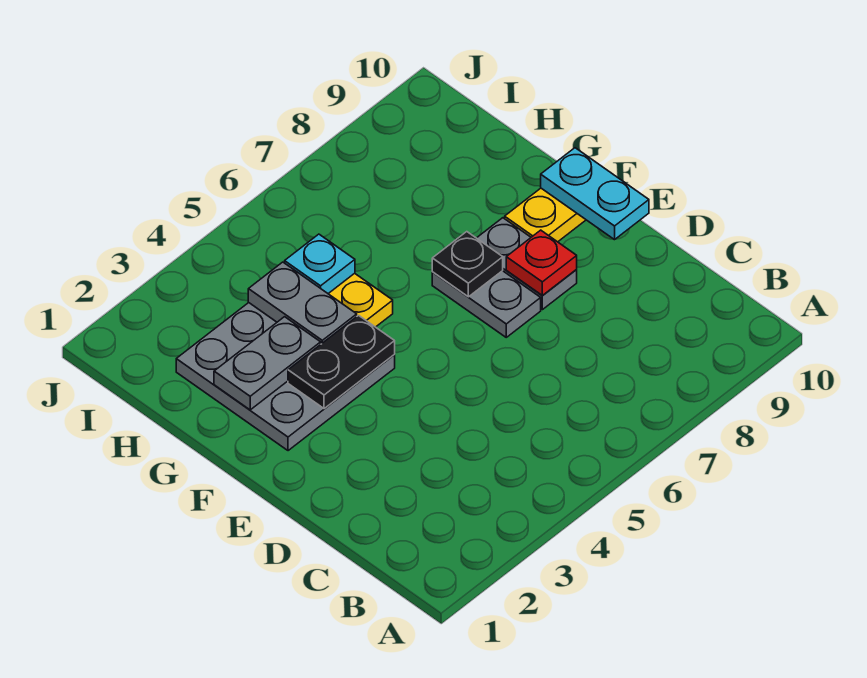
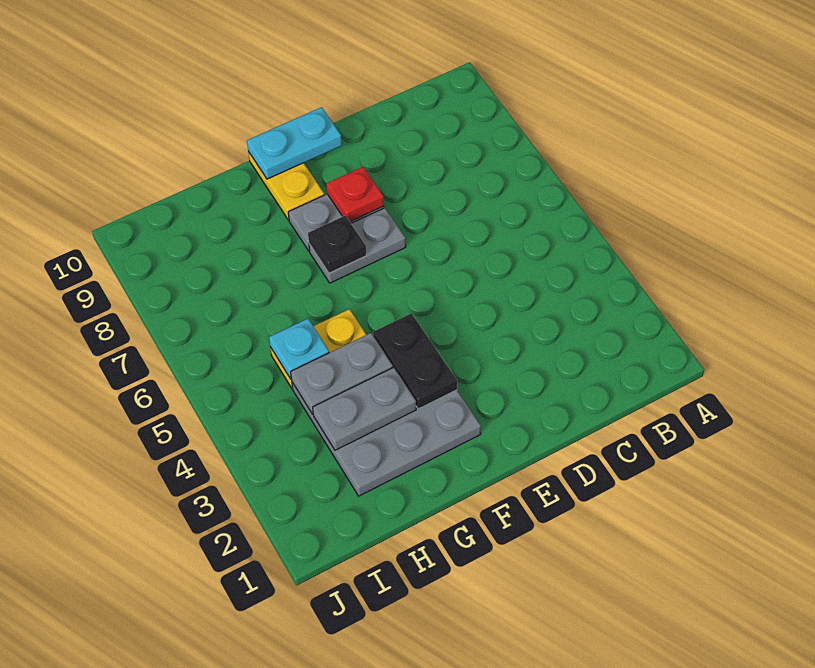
grey plate G2:G3 level 2 -> grey plate G3:H3 level 2

